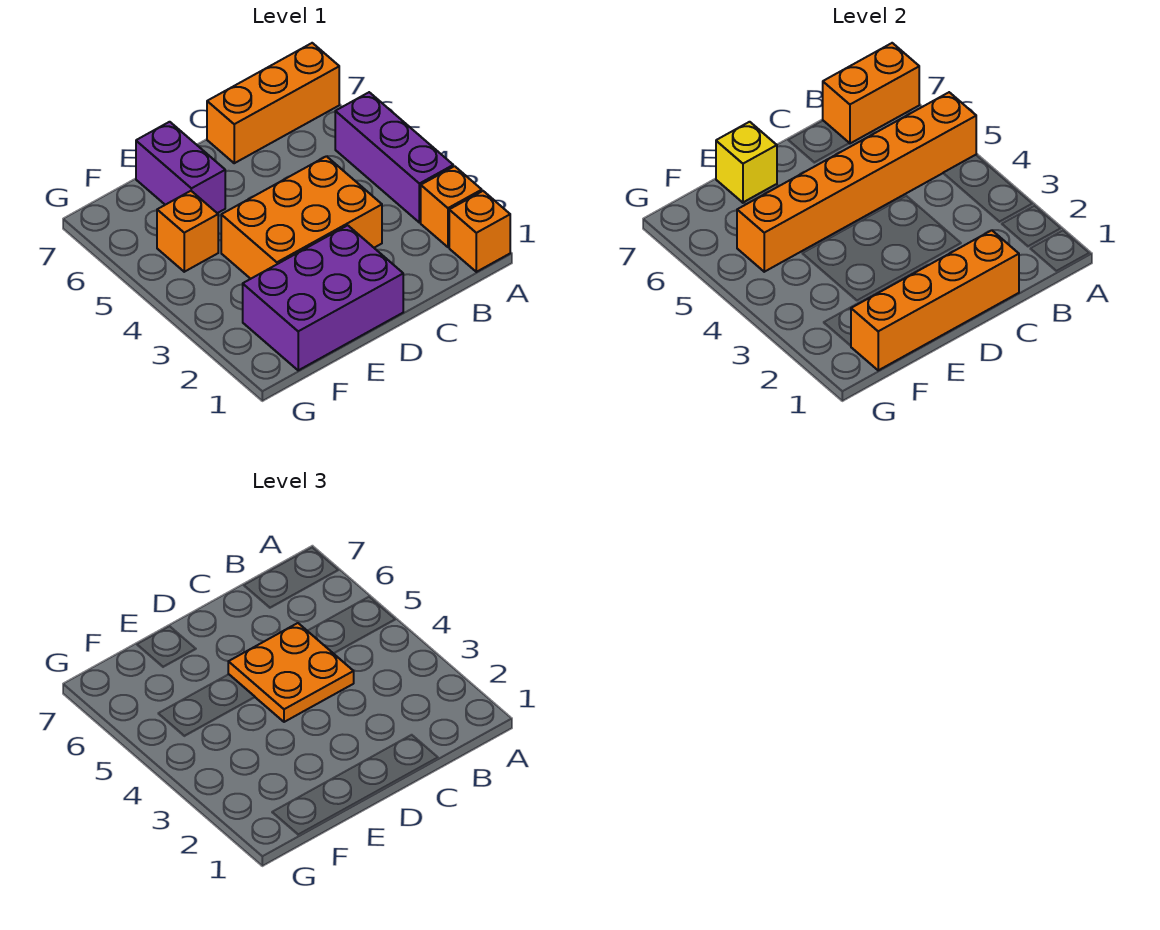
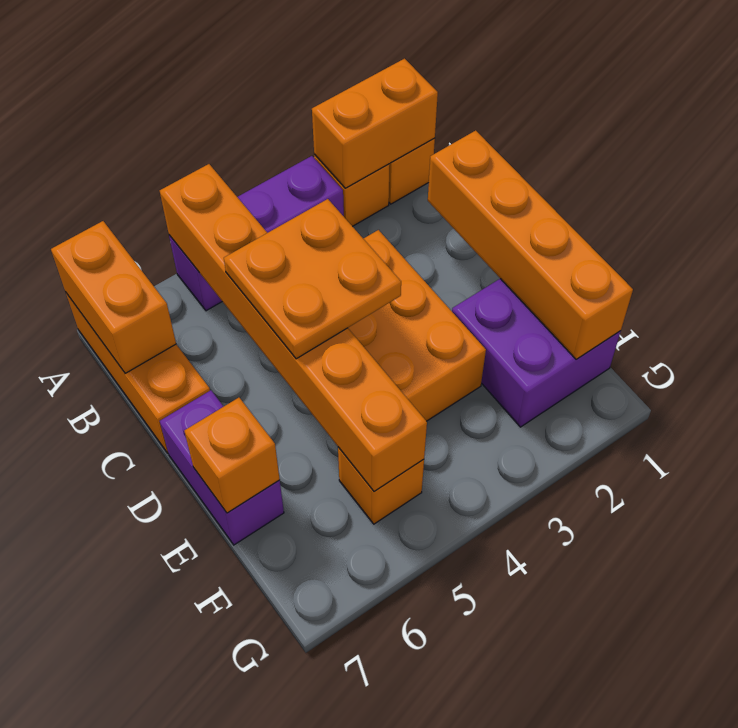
none -> orange brick A1:A2 level 2
purple brick D1:F2 level 1 -> purple brick E1:F2 level 1
purple brick E6:E7 level 1 -> purple brick D7:E7 level 1
yellow brick E7 level 2 -> orange brick E7 level 2

